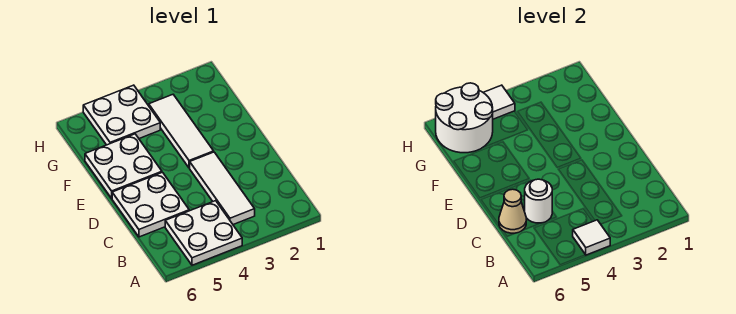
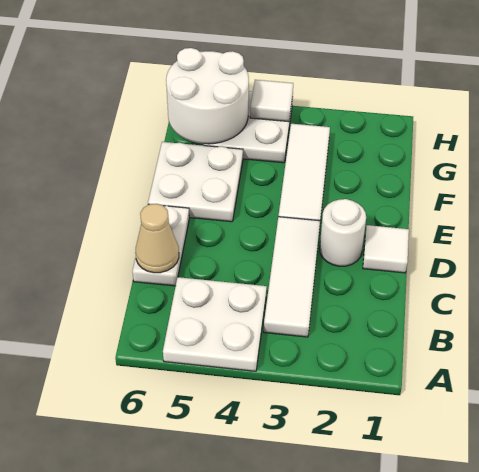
white tile A4 level 2 -> white tile D1 level 1
white plate C5:D6 level 1 -> white plate C6:D6 level 1
white round brick C5 level 2 -> white round brick D2 level 1

